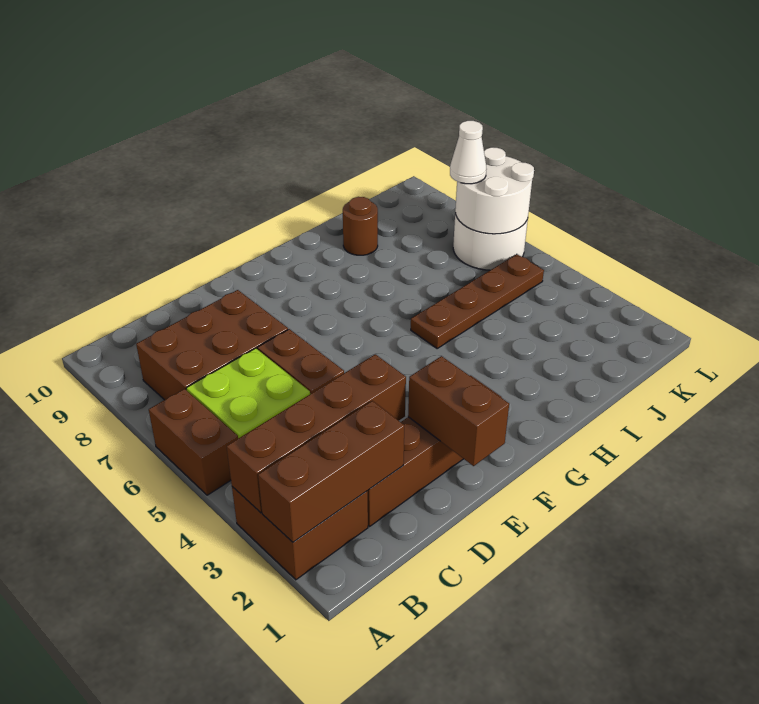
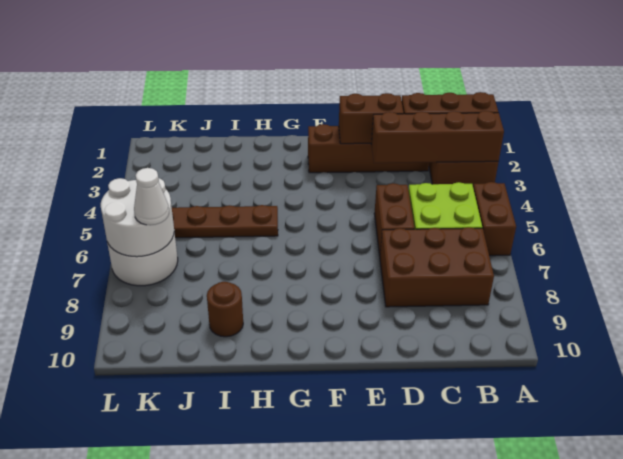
brown brick E1:E2 level 2 -> brown brick D2:E2 level 2

